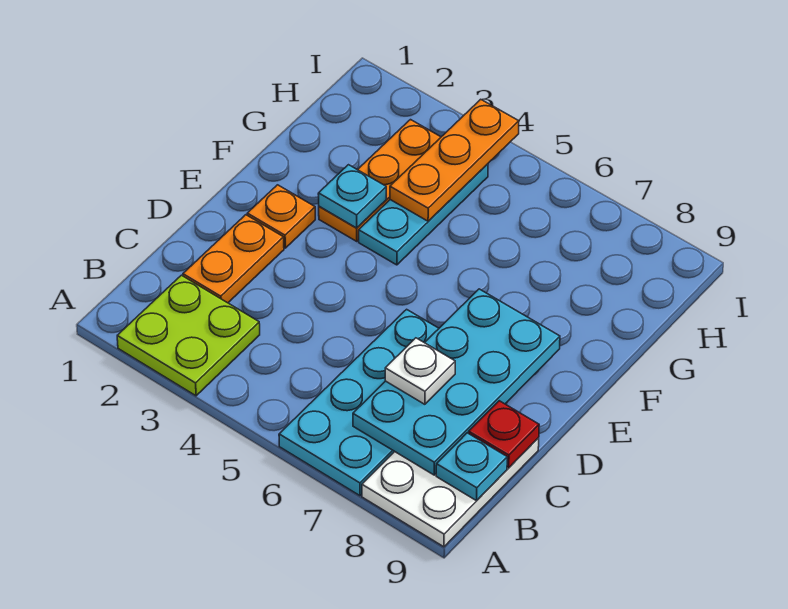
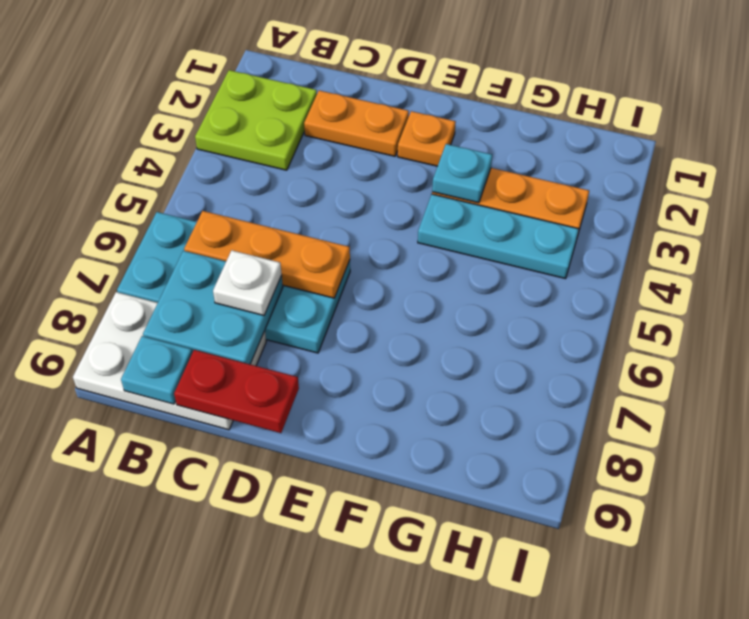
cyan plate B7:E8 level 2 -> cyan plate B7:C8 level 2
red plate C9 level 2 -> red plate C9:D9 level 2
orange plate G4:I4 level 2 -> orange plate B6:D6 level 2

